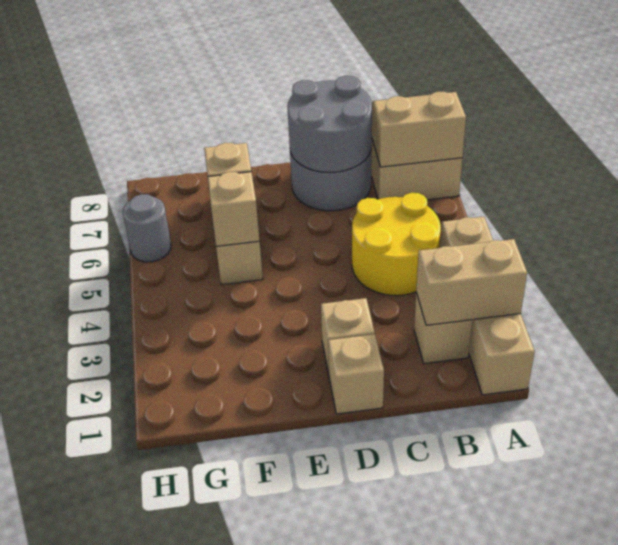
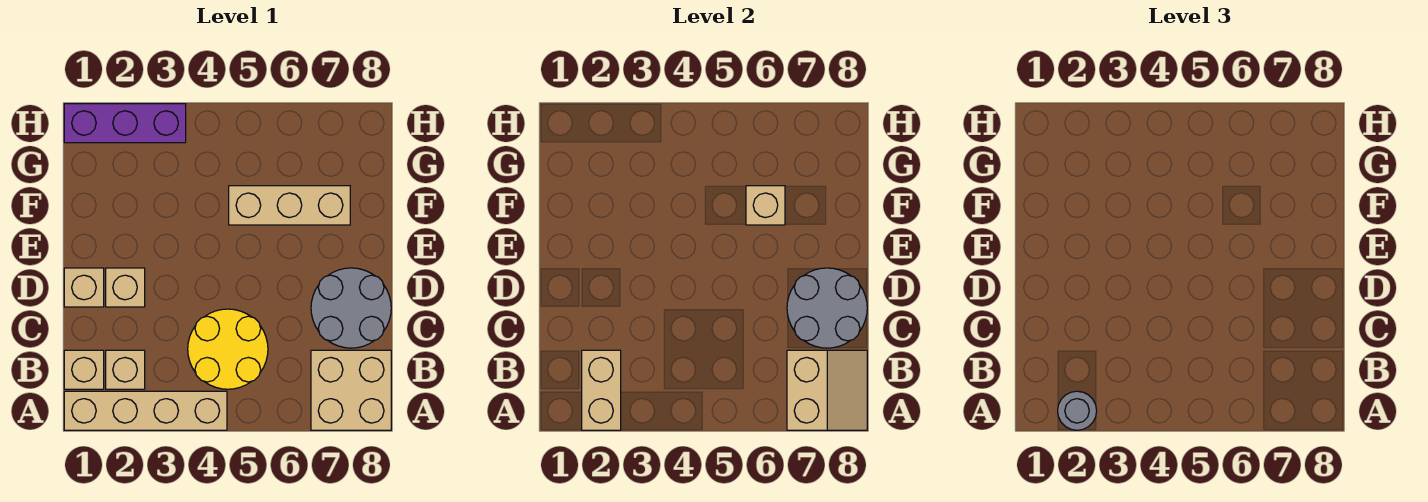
tan brick F5 level 2 -> tan brick B1 level 1
none -> purple brick H1:H3 level 1
grey round brick H6 level 1 -> grey round brick A2 level 3

